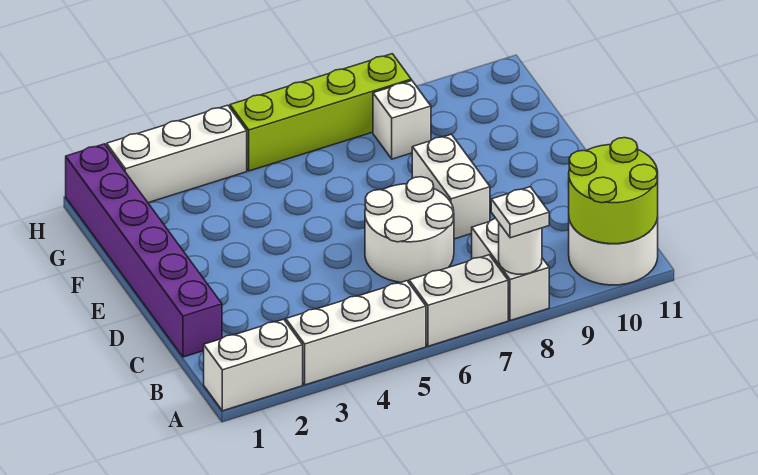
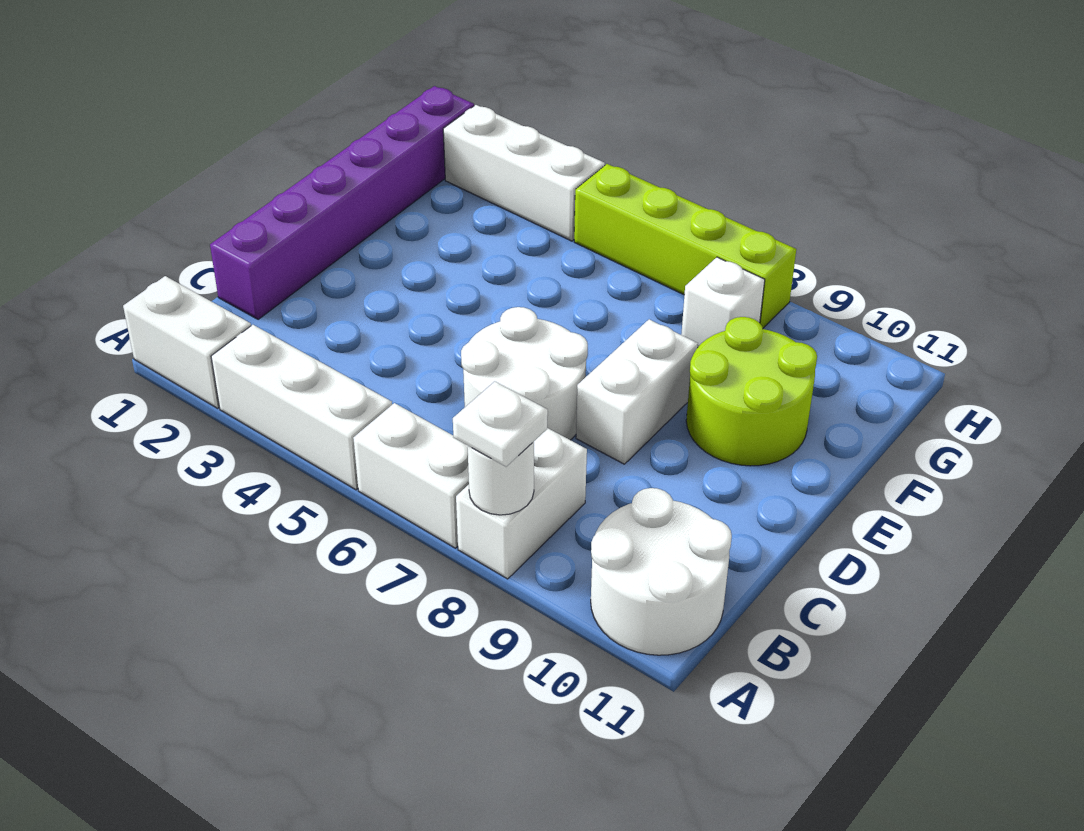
lime round brick A10:B11 level 2 -> lime round brick E9:F10 level 1

